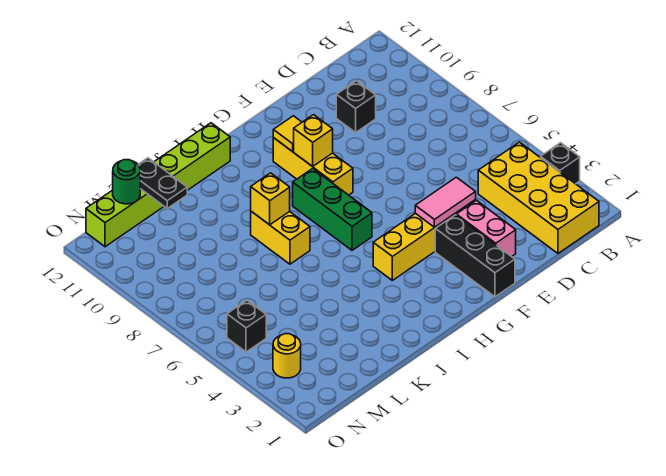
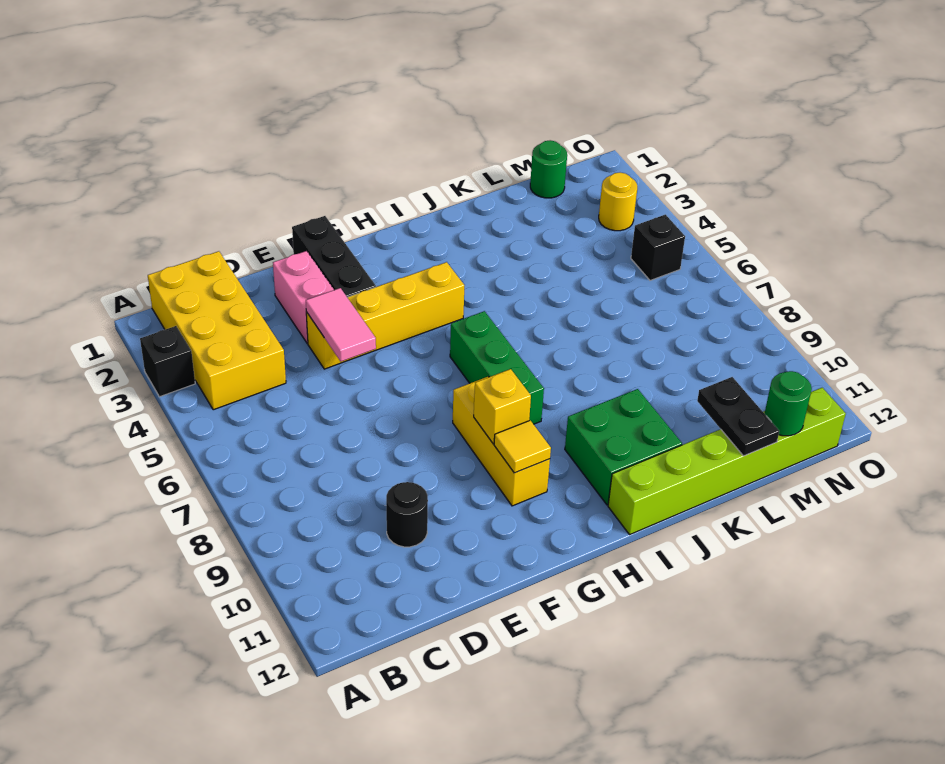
black brick D10 level 1 -> black round brick D10 level 1
pink tile E4:F4 level 2 -> pink tile E4:E5 level 2
none -> green brick I10:J11 level 1
yellow brick J7:J8 level 1 -> none
yellow brick J8 level 2 -> none
none -> green round brick M1 level 1

